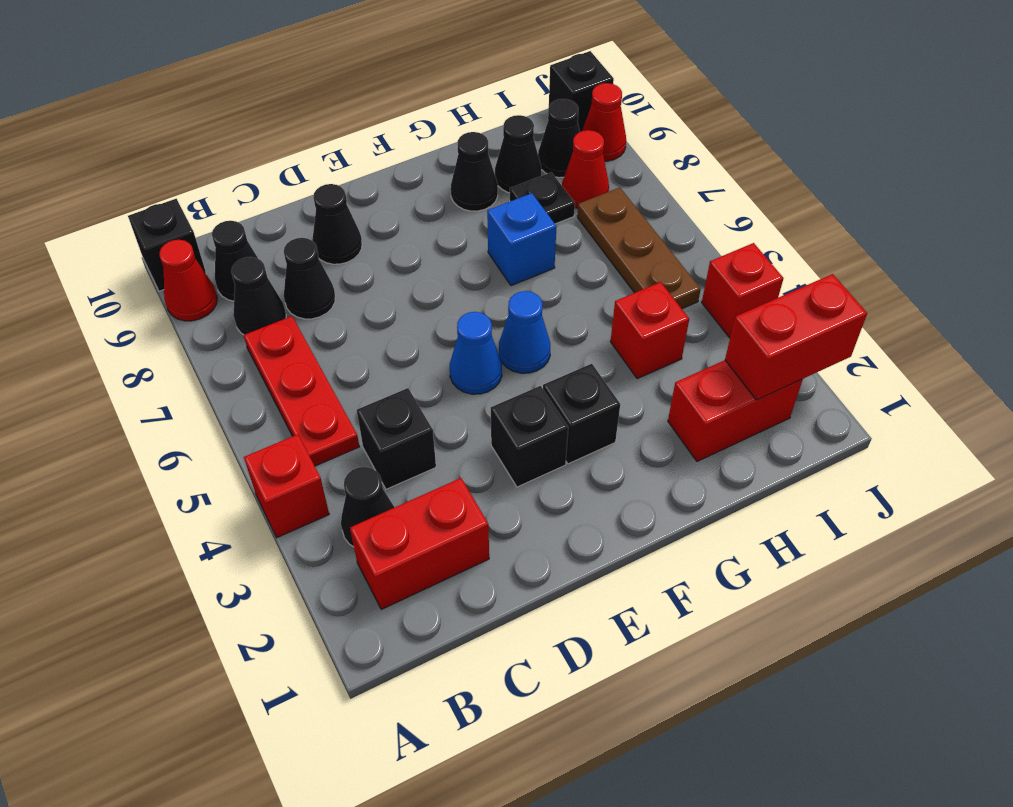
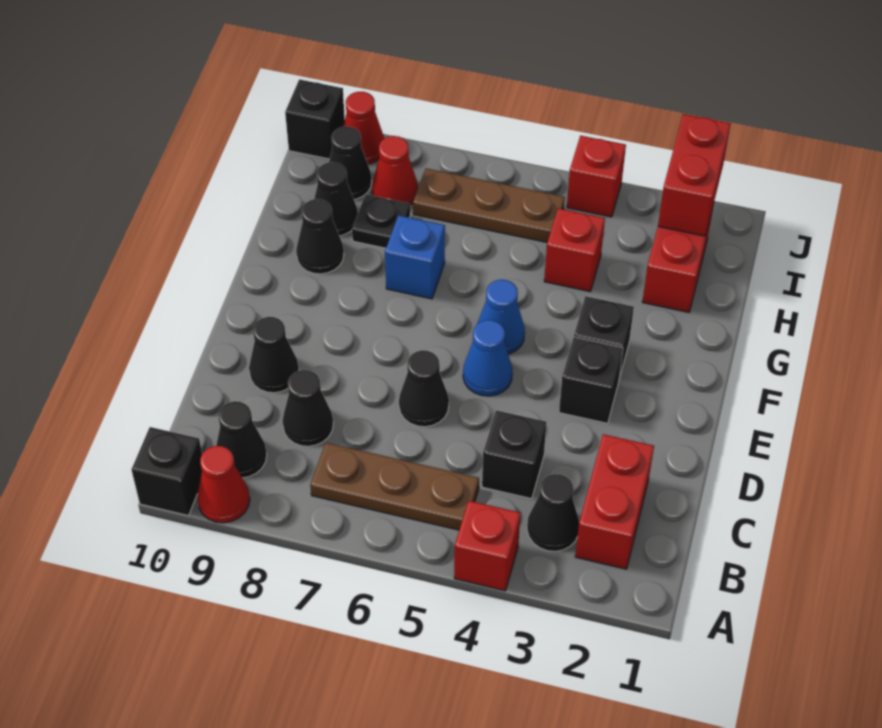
red plate B5:B7 level 1 -> brown plate B5:B7 level 1
black cone B8 level 1 -> black cone D6 level 1

